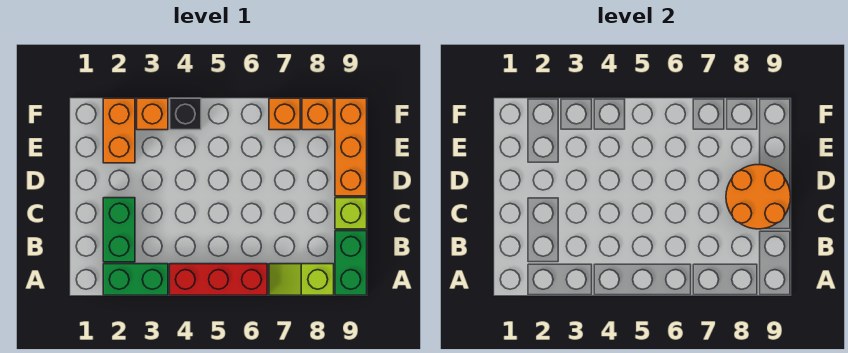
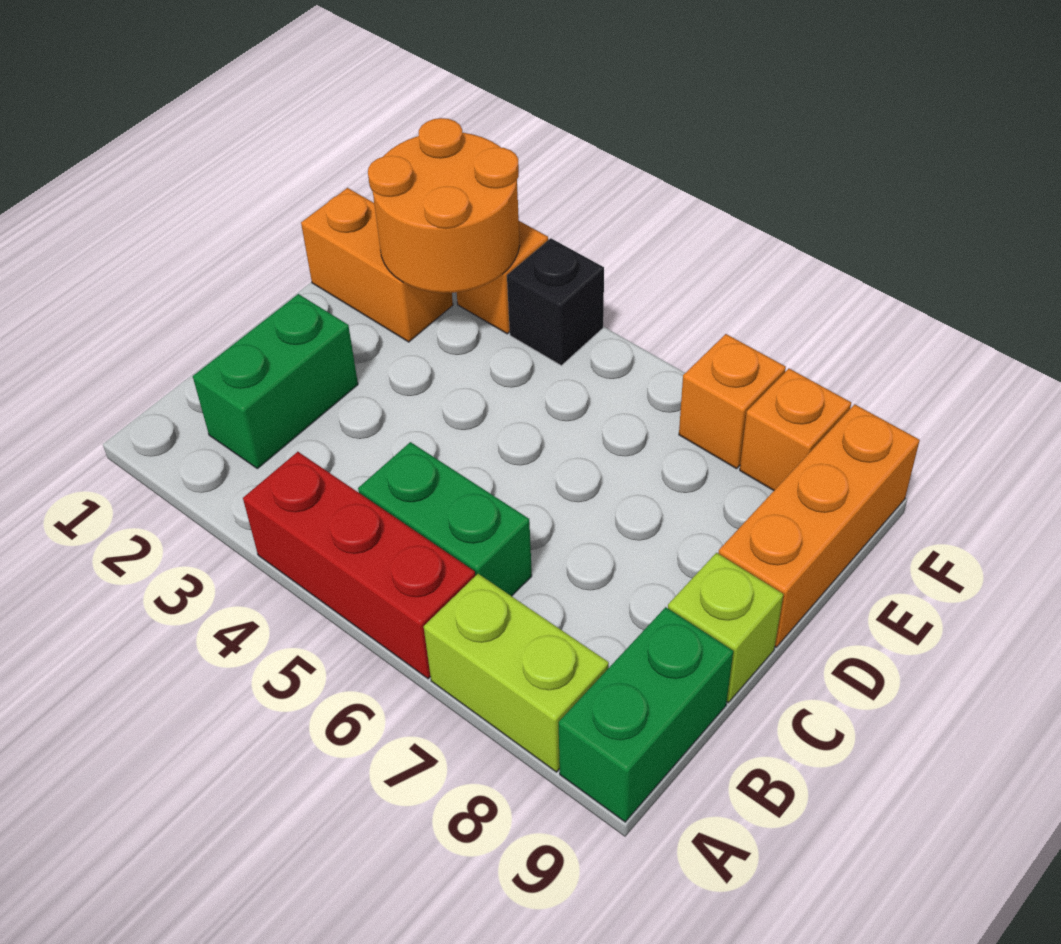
green brick A2:A3 level 1 -> green brick B5:B6 level 1
lime slope A7:A8 level 1 top 8 -> lime brick A7:A8 level 1
orange round brick C8:D9 level 2 -> orange round brick E2:F3 level 2
orange brick E2:F2 level 1 -> orange brick E1:E2 level 1

